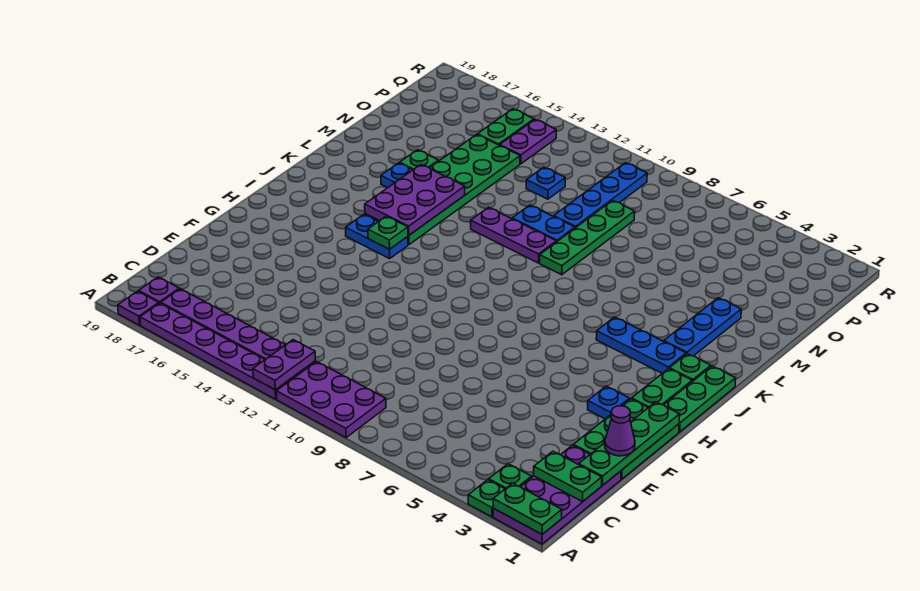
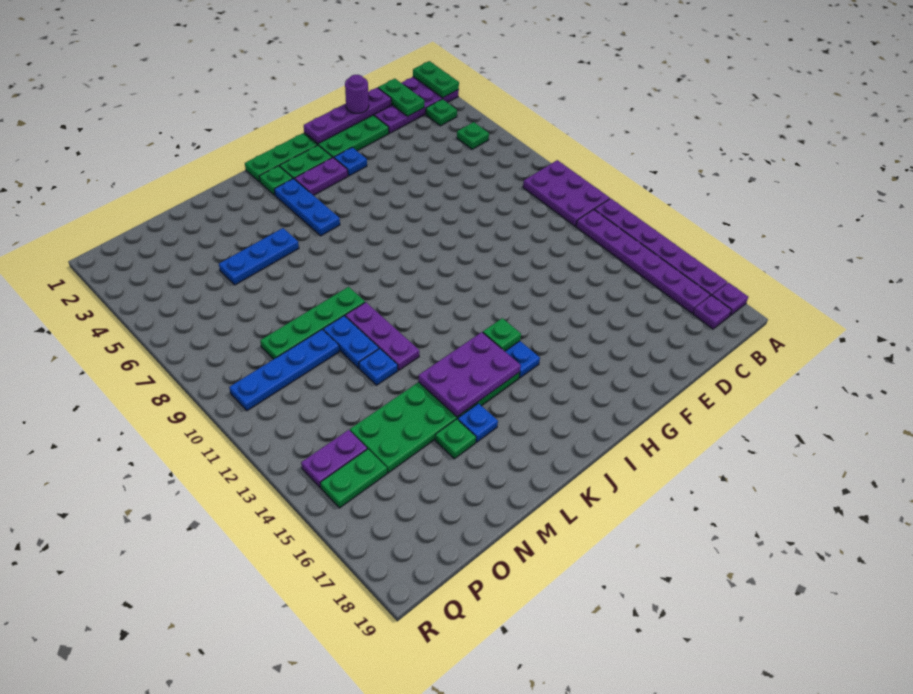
green plate A3 level 1 -> green plate B5 level 1
purple plate A12:B12 level 2 -> purple plate H3:I3 level 1
green plate D1:G1 level 2 -> purple plate D1:G1 level 2
purple cone E1 level 3 -> purple round brick E1 level 3
blue plate K3:M3 level 1 -> blue plate L5:N5 level 1
blue plate O12 level 1 -> blue plate M12 level 1

